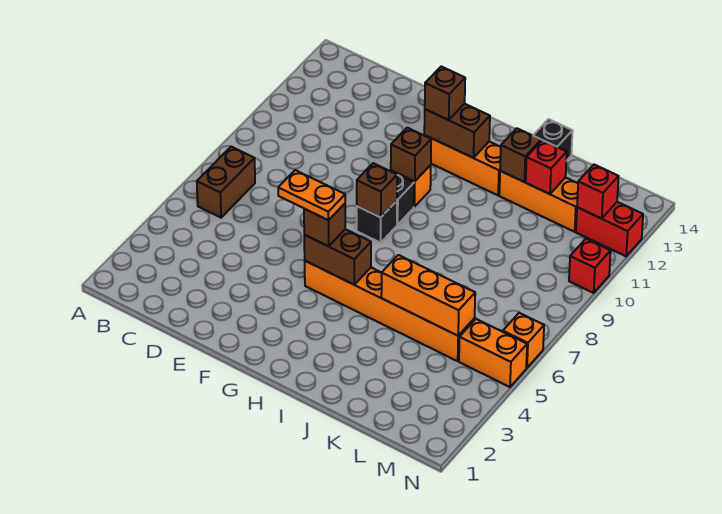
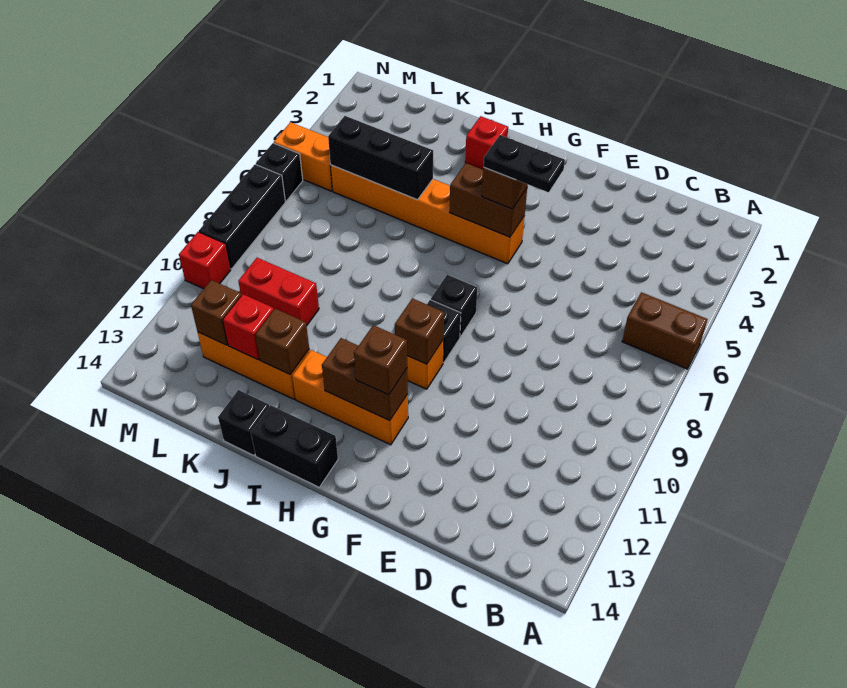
brown brick B6:B7 level 1 -> brown brick A6:B6 level 1
orange plate F5:G5 level 4 -> black plate F5:G5 level 4
brown brick G8 level 2 -> brown brick L12 level 2
none -> black brick H14:I14 level 1
orange brick J5:L5 level 2 -> black brick J5:L5 level 2
red brick M12:N12 level 1 -> red brick K10:L10 level 1
red brick M12 level 2 -> red brick I2 level 1
orange brick N6 level 1 -> black brick N6 level 1
none -> black brick N7:N9 level 1

